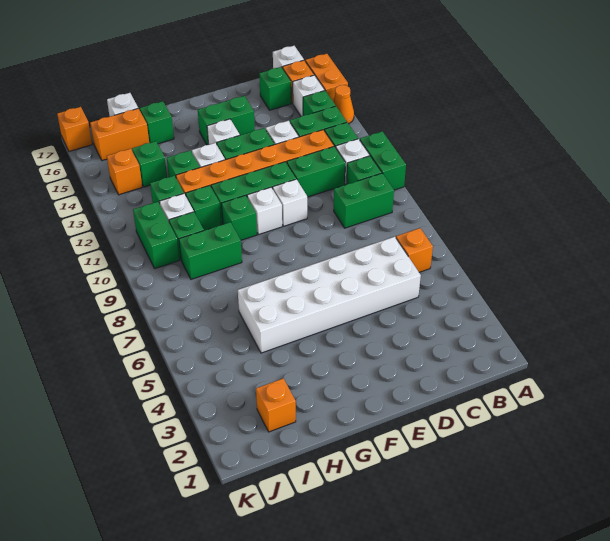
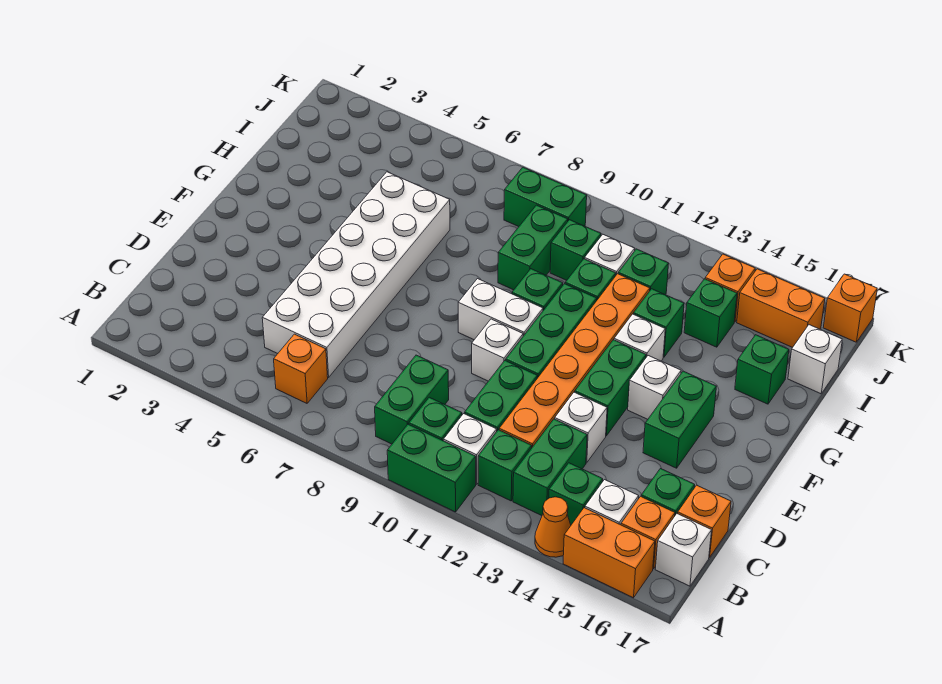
white brick F10 level 1 -> white brick F9:F10 level 1
orange brick I2 level 1 -> orange brick C17 level 1
orange brick I16:J16 level 1 -> orange brick J15:J16 level 1
green brick J10:J11 level 1 -> green brick J8:J9 level 1

